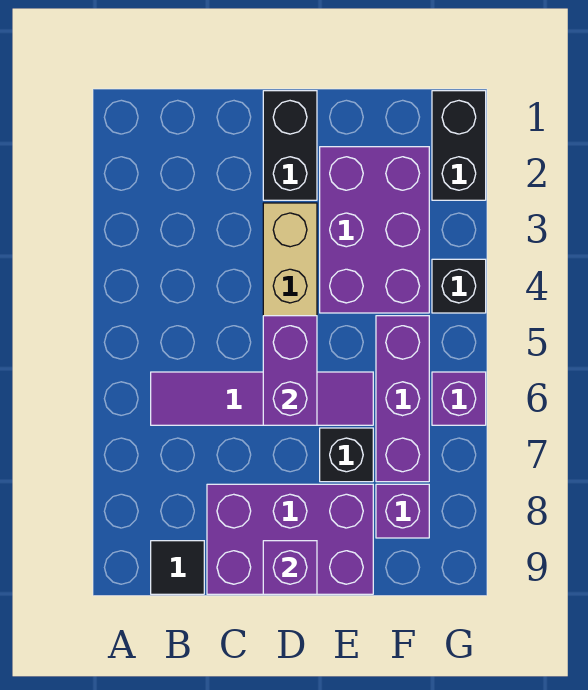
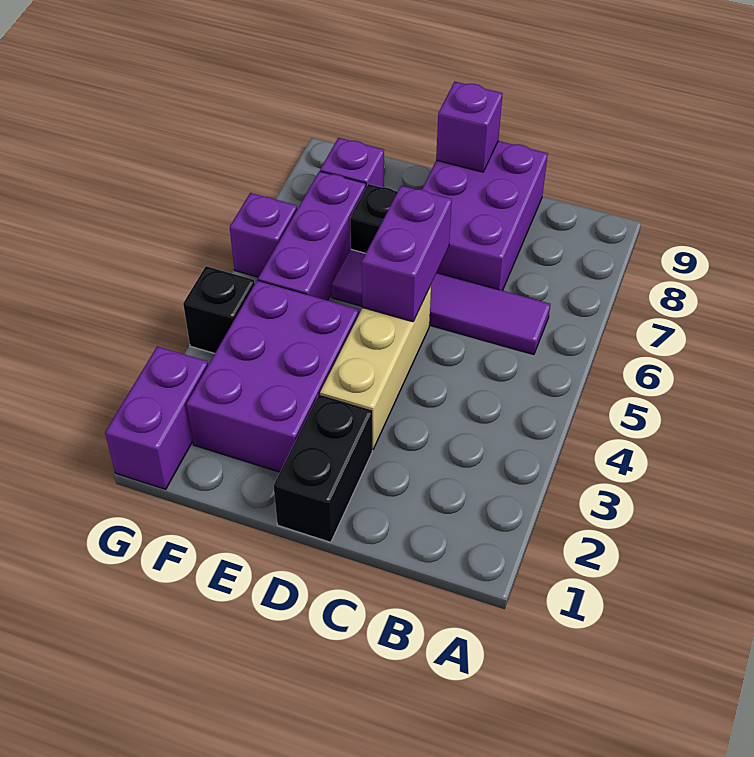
black tile B9 level 1 -> none
purple brick C8:E9 level 1 -> purple brick C7:D9 level 1
black brick G1:G2 level 1 -> purple brick G1:G2 level 1

